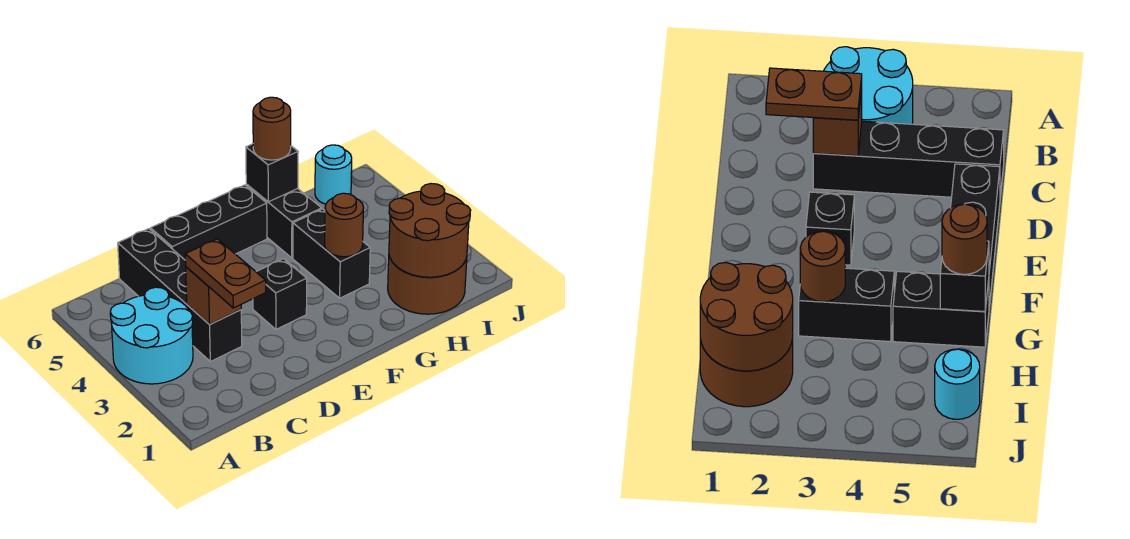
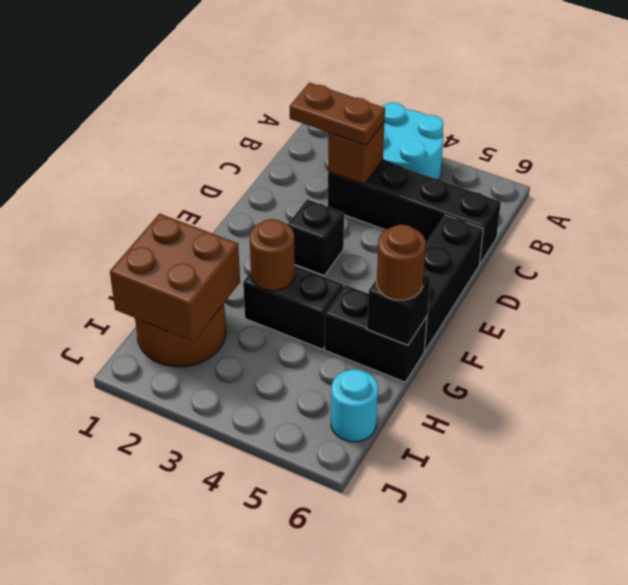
brown round brick H1:I2 level 2 -> brown brick H1:I2 level 2

